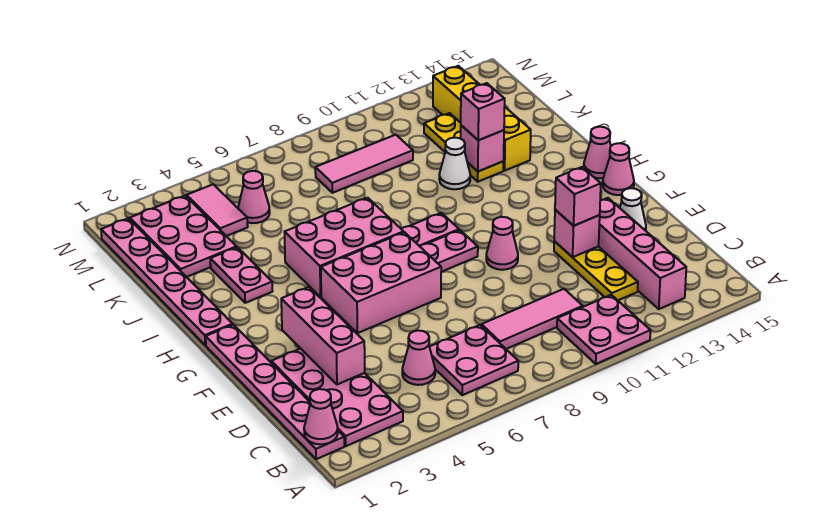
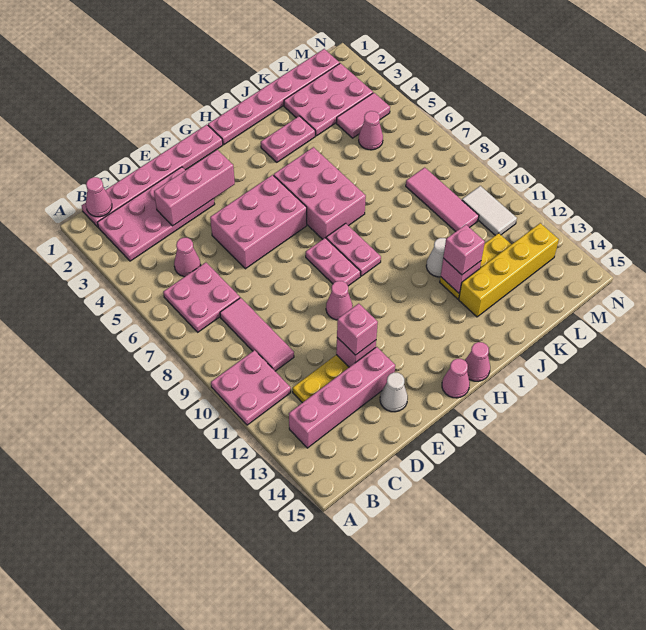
pink brick F5:G7 level 1 -> pink brick E5:G6 level 1
none -> white tile M10:M11 level 1

